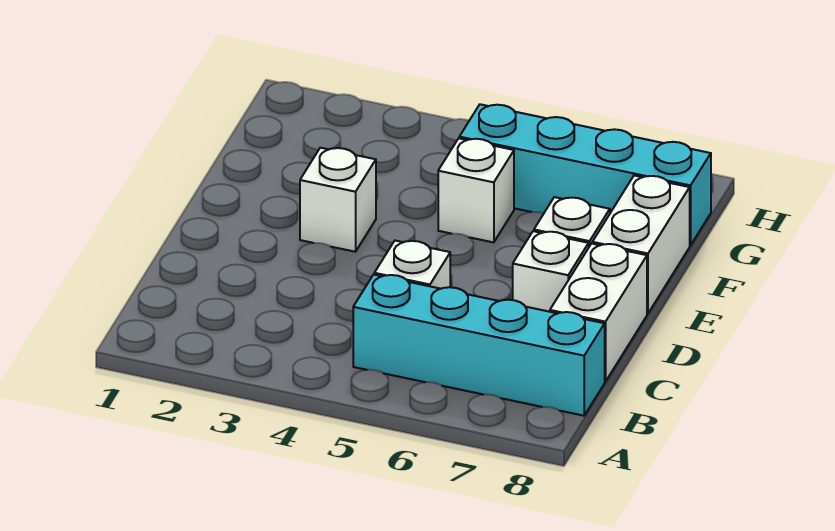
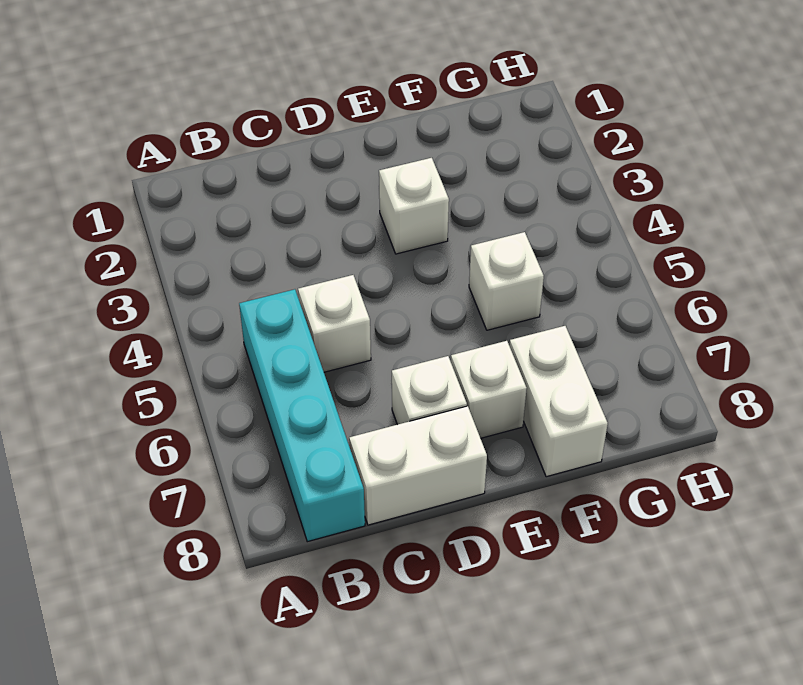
white brick E8:F8 level 1 -> white brick F7:F8 level 1
cyan brick G5:G8 level 1 -> none

